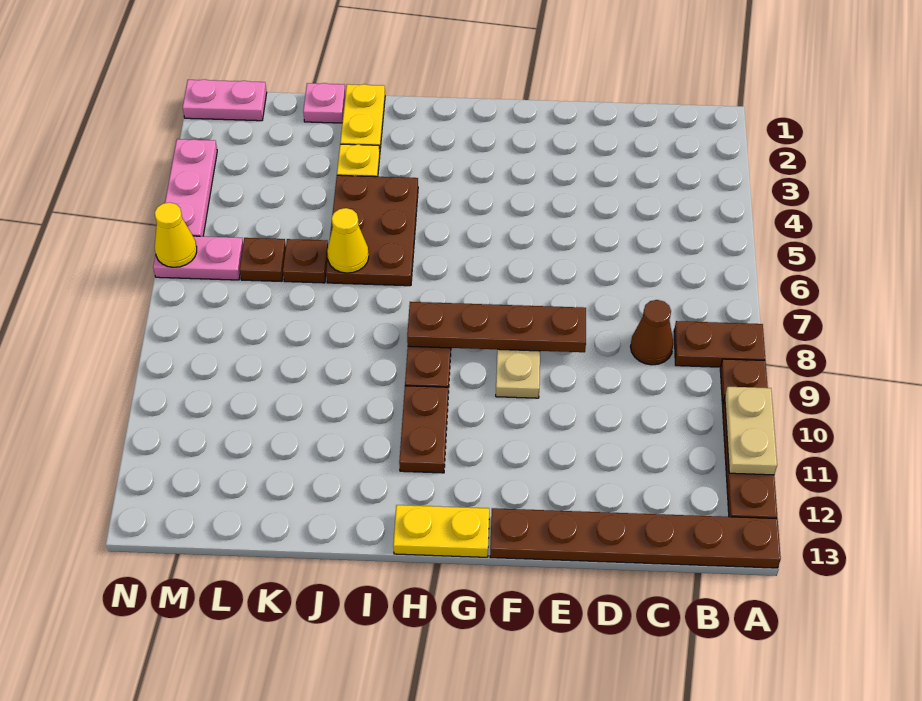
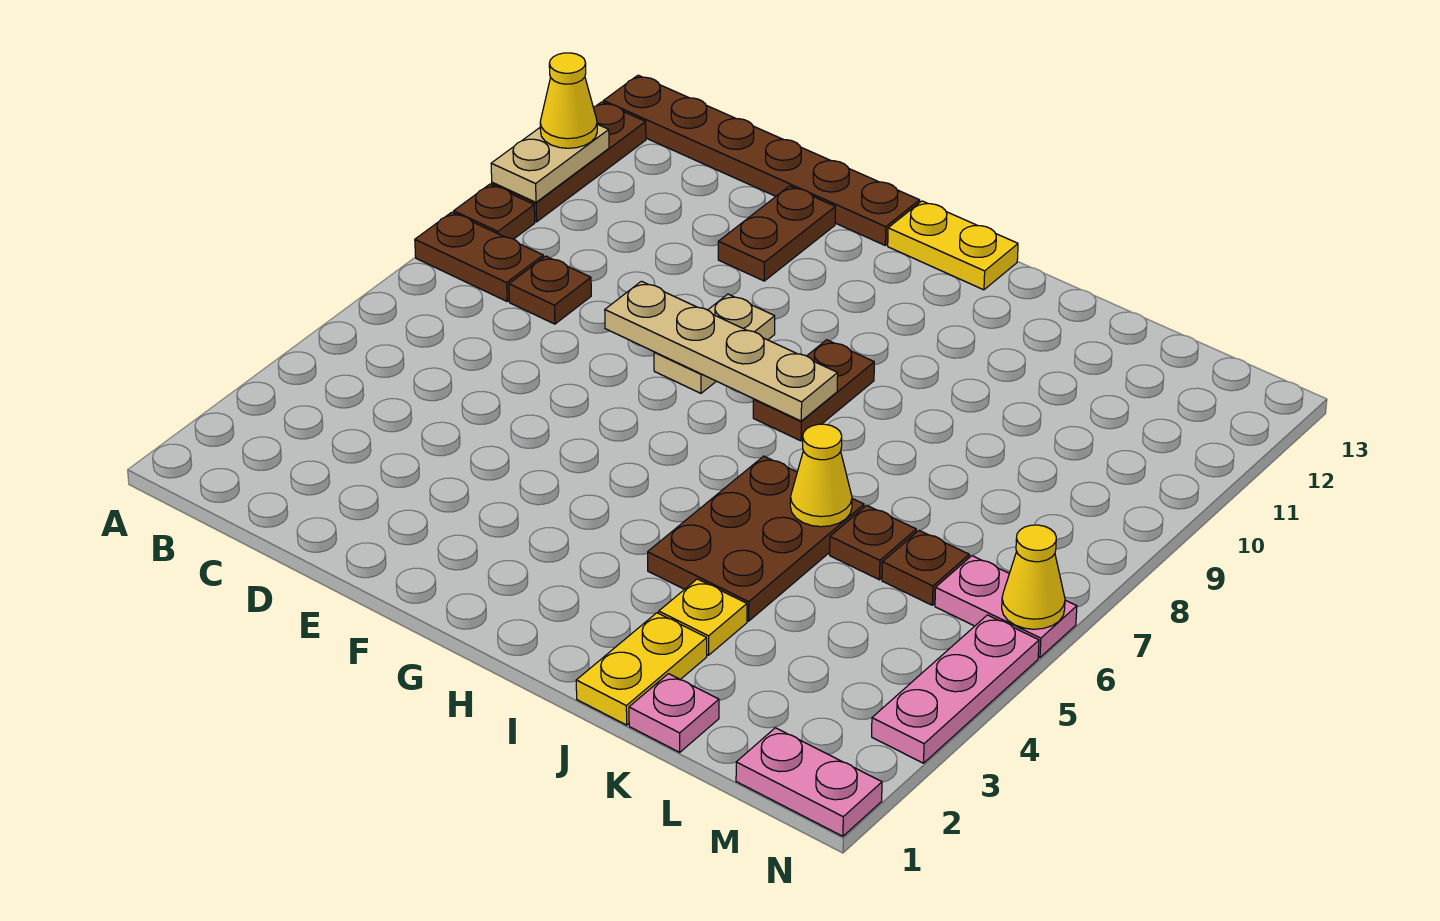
none -> yellow cone A11 level 3
brown cone C8 level 1 -> brown plate C8 level 1
brown plate E8:H8 level 2 -> tan plate E8:H8 level 2
brown plate H10:H11 level 1 -> brown plate E11:E12 level 1

